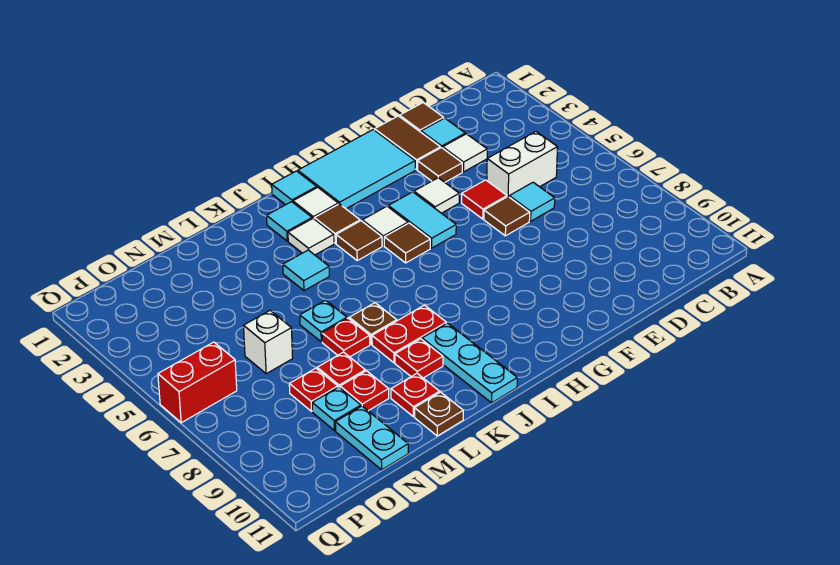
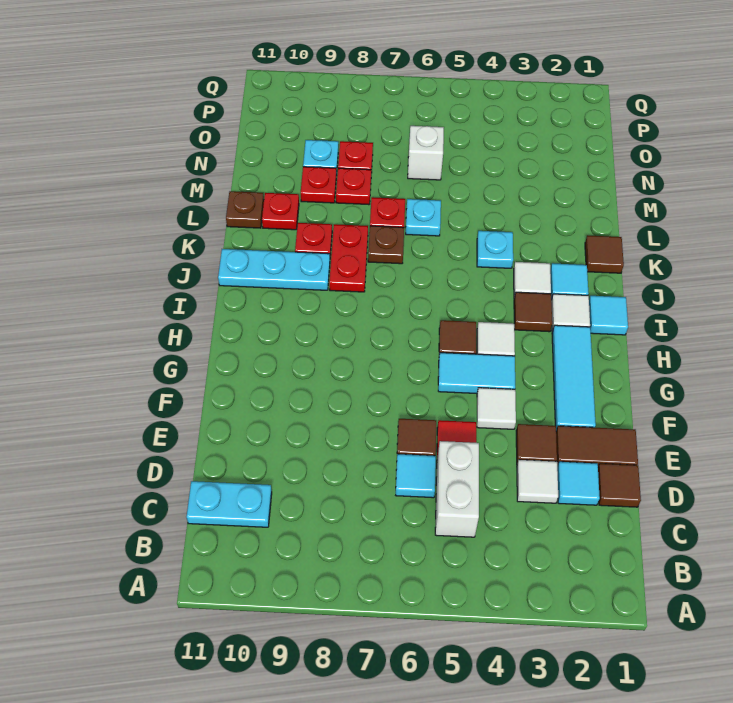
cyan tile F1:H2 level 1 -> cyan tile F2:H2 level 1
brown tile I4 level 1 -> brown tile K1 level 1
cyan tile K4 level 1 -> cyan plate K4 level 1
cyan plate N10:N11 level 1 -> cyan plate C10:C11 level 1
red brick P6:Q6 level 1 -> none

